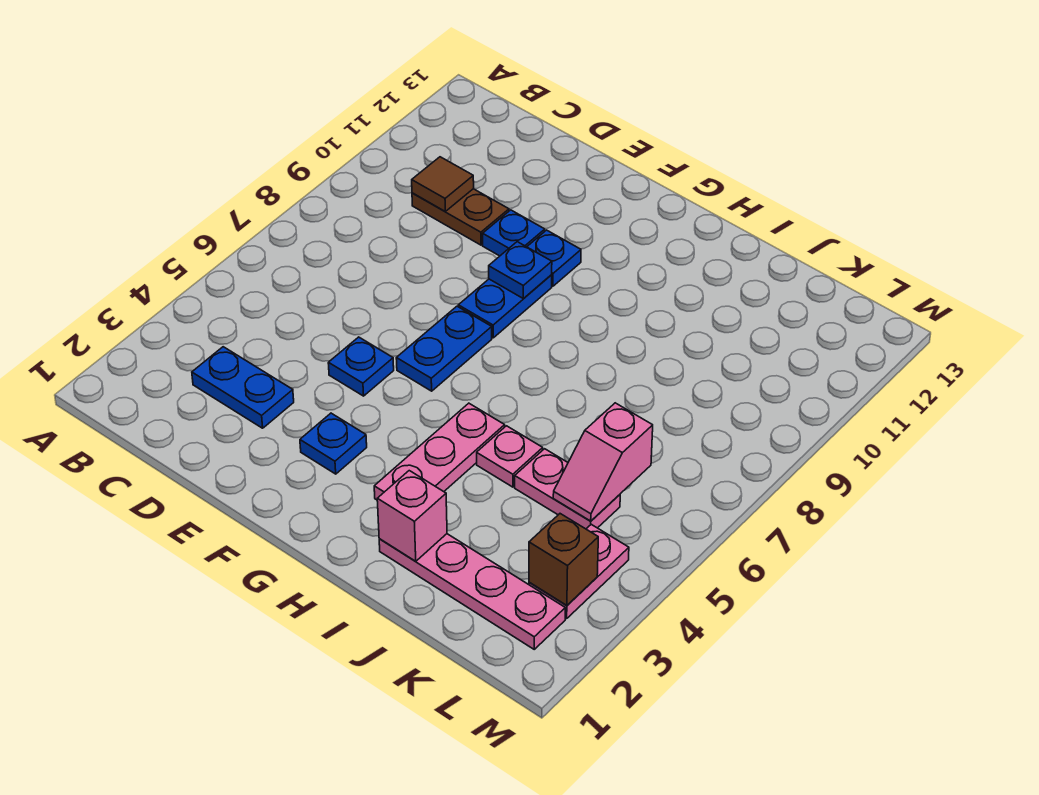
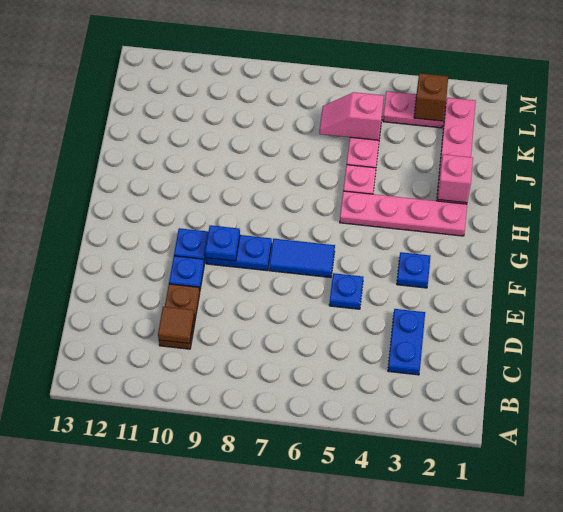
blue plate F6:F7 level 1 -> blue tile F6:F7 level 1
pink plate H3:H5 level 1 -> pink plate H2:H5 level 1
pink slope K5:K6 level 2 top 6 -> pink slope K5:K6 level 2 top 5

